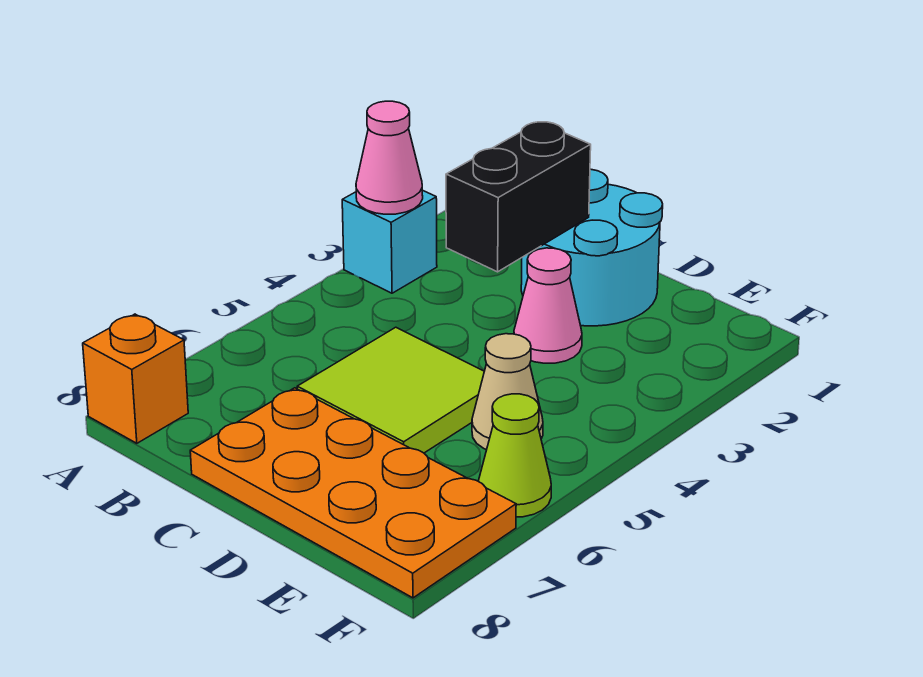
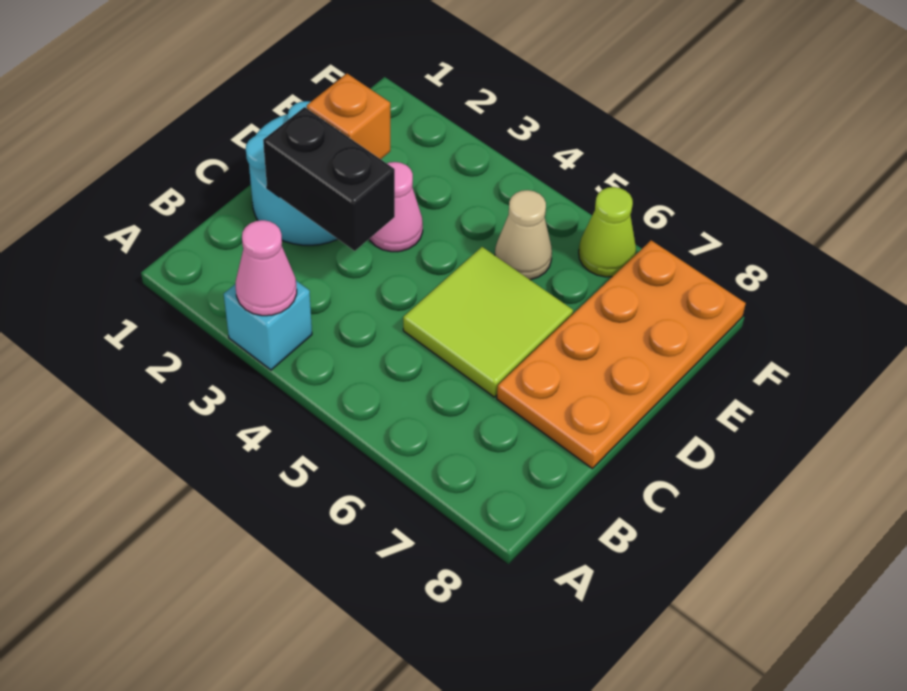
orange brick A8 level 1 -> orange brick D2 level 2

